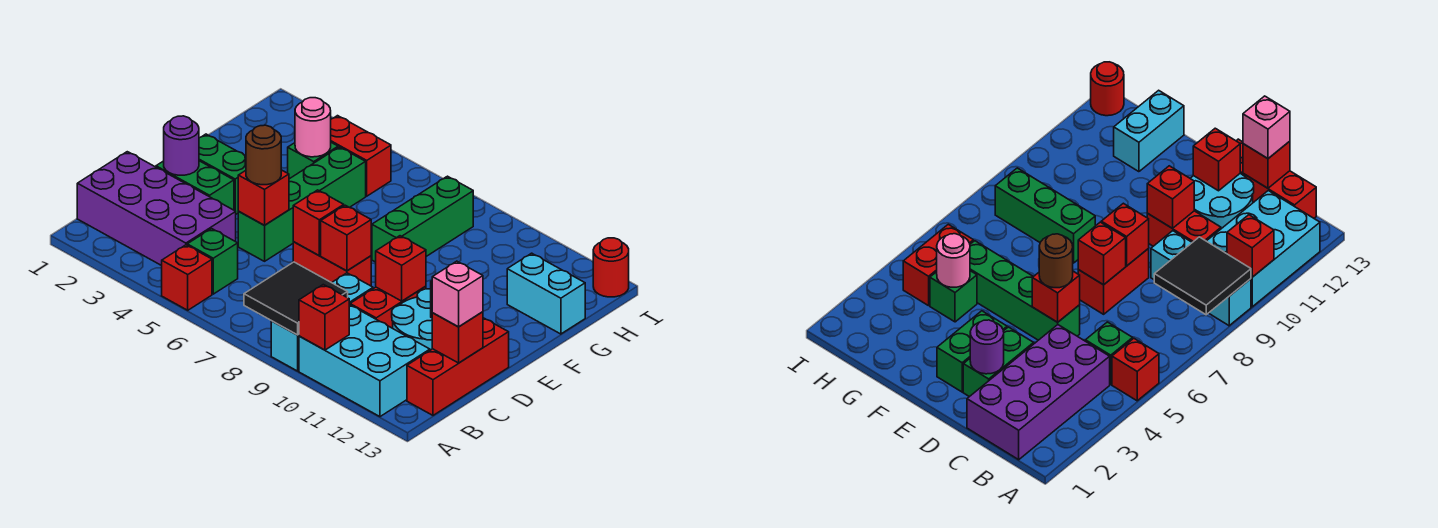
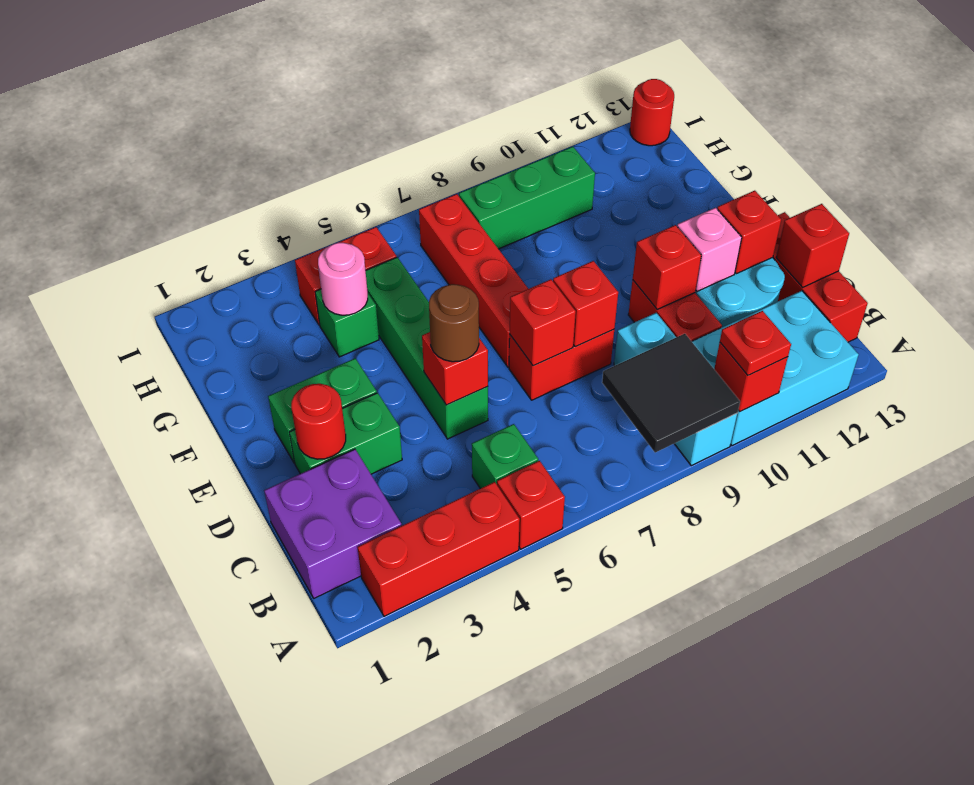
none -> red brick A2:A4 level 1
none -> red plate A10 level 3
purple brick B1:C4 level 1 -> purple brick B1:C2 level 1
pink brick C13 level 3 -> pink brick D11 level 2
purple round brick D2 level 2 -> red round brick D2 level 2
none -> red brick E7:H7 level 1
green brick F8:H8 level 1 -> green brick H8:H10 level 1
cyan brick G12:G13 level 1 -> none

